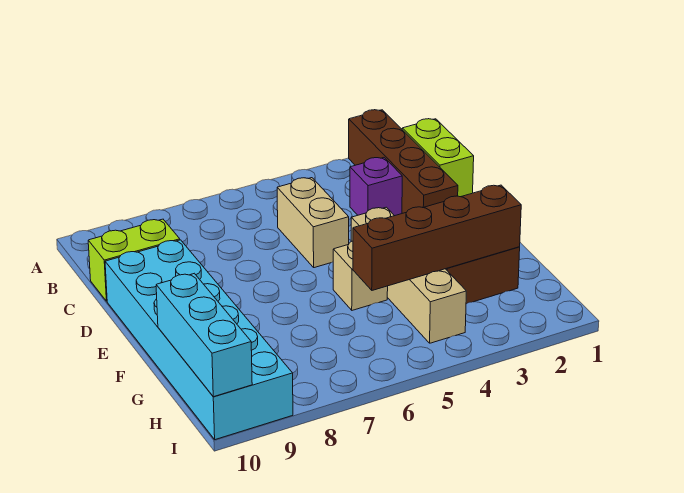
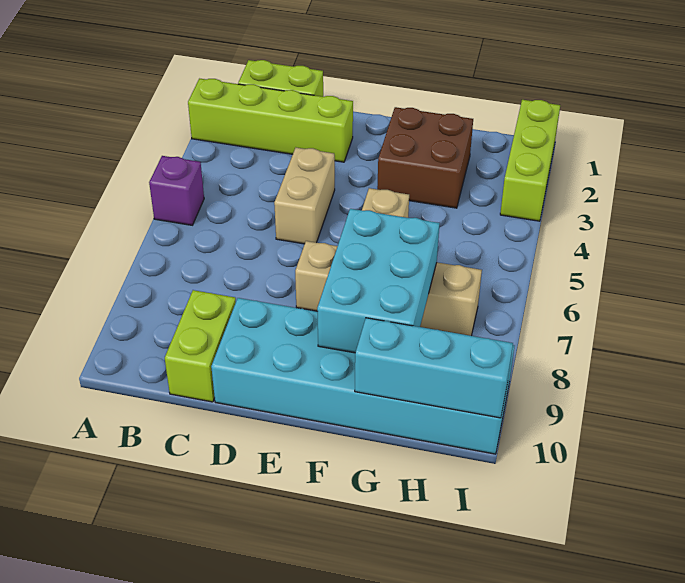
brown brick A2:D2 level 1 -> lime brick A2:D2 level 1
purple brick C3 level 1 -> purple brick A5 level 1
tan brick C5:D5 level 1 -> tan brick D4:D5 level 1
tan brick E4:H4 level 1 -> tan brick E7:H7 level 1
none -> cyan brick F7:G9 level 2
brown brick G2:G5 level 2 -> none
none -> lime brick I1:I3 level 1

